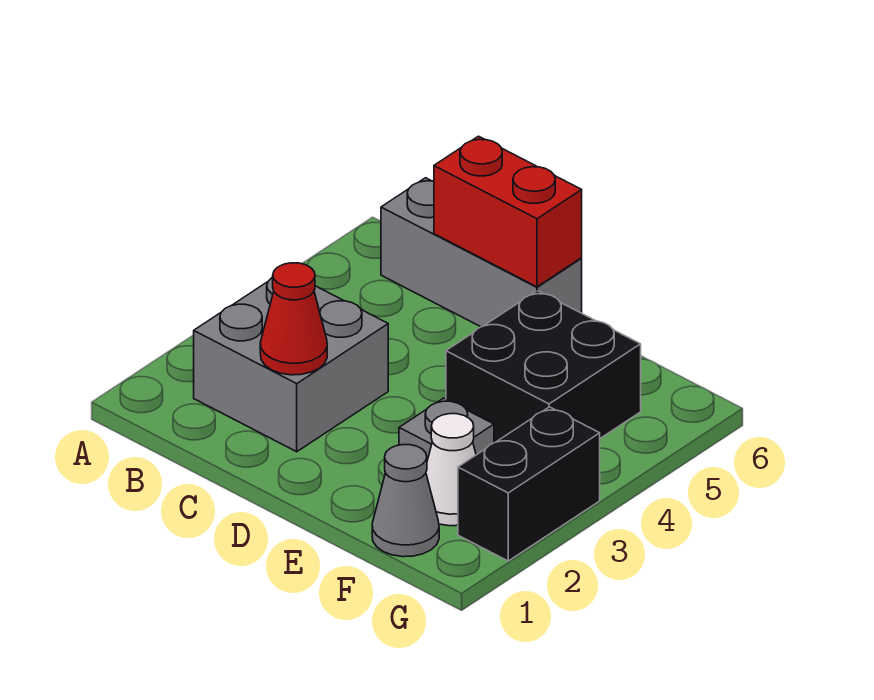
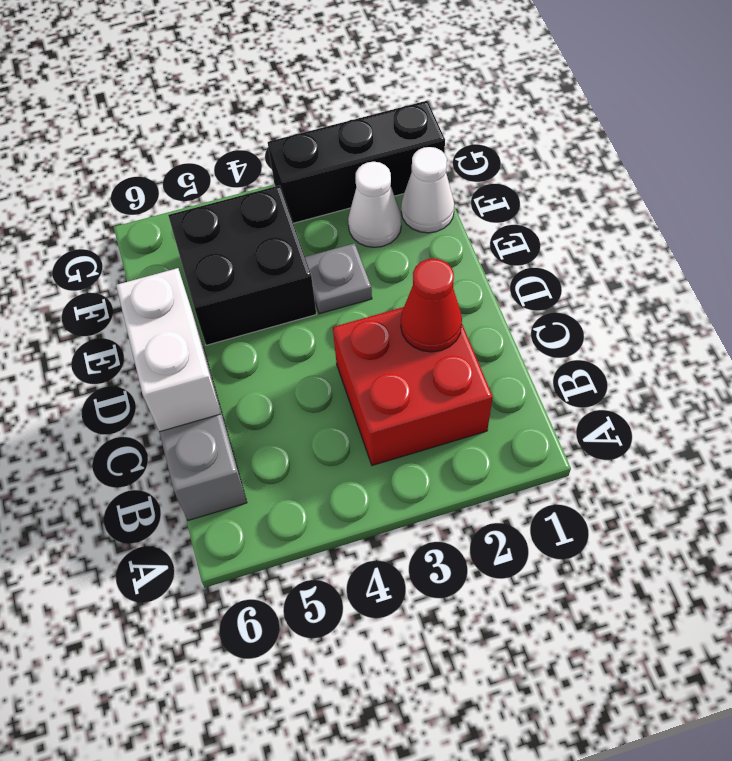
grey brick B2:C3 level 1 -> red brick B2:C3 level 1
red brick C6:D6 level 2 -> white brick C6:D6 level 2
grey cone F1 level 1 -> white cone F1 level 1
black brick G2:G3 level 1 -> black brick G1:G3 level 1

